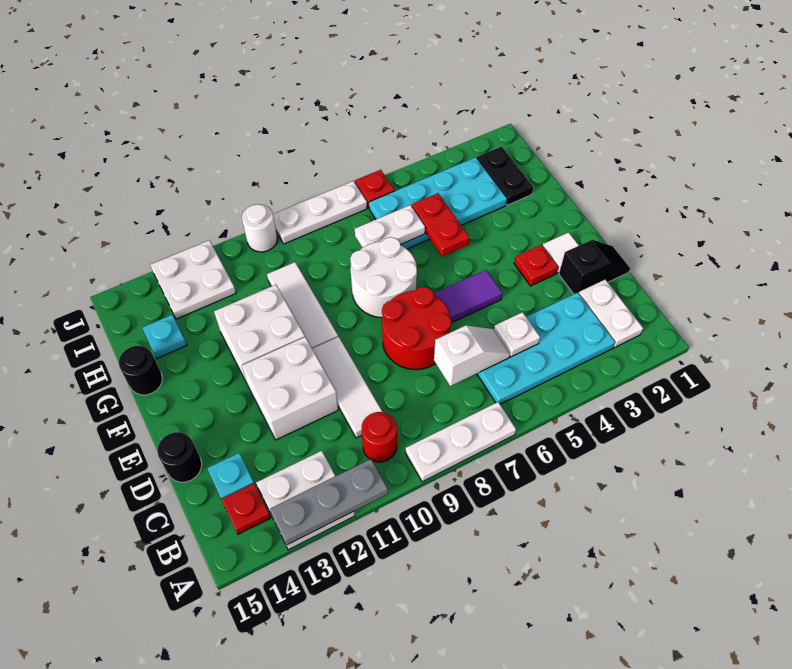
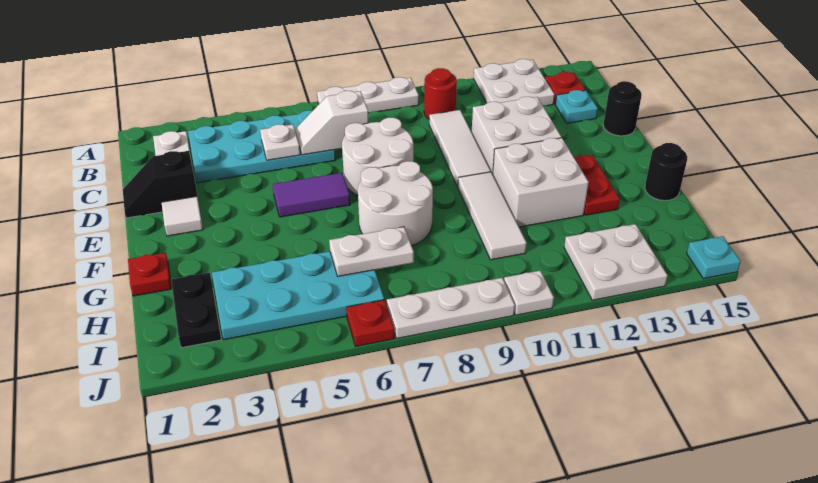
grey plate A11:A13 level 2 -> none
red round brick D7:E8 level 1 -> white round brick D7:E8 level 1
red plate E3 level 1 -> red plate G1 level 1
red plate G5:H5 level 2 -> red plate F13:G13 level 1
cyan plate H14 level 1 -> cyan plate J15 level 1
white round brick J10 level 1 -> white plate J10 level 1

